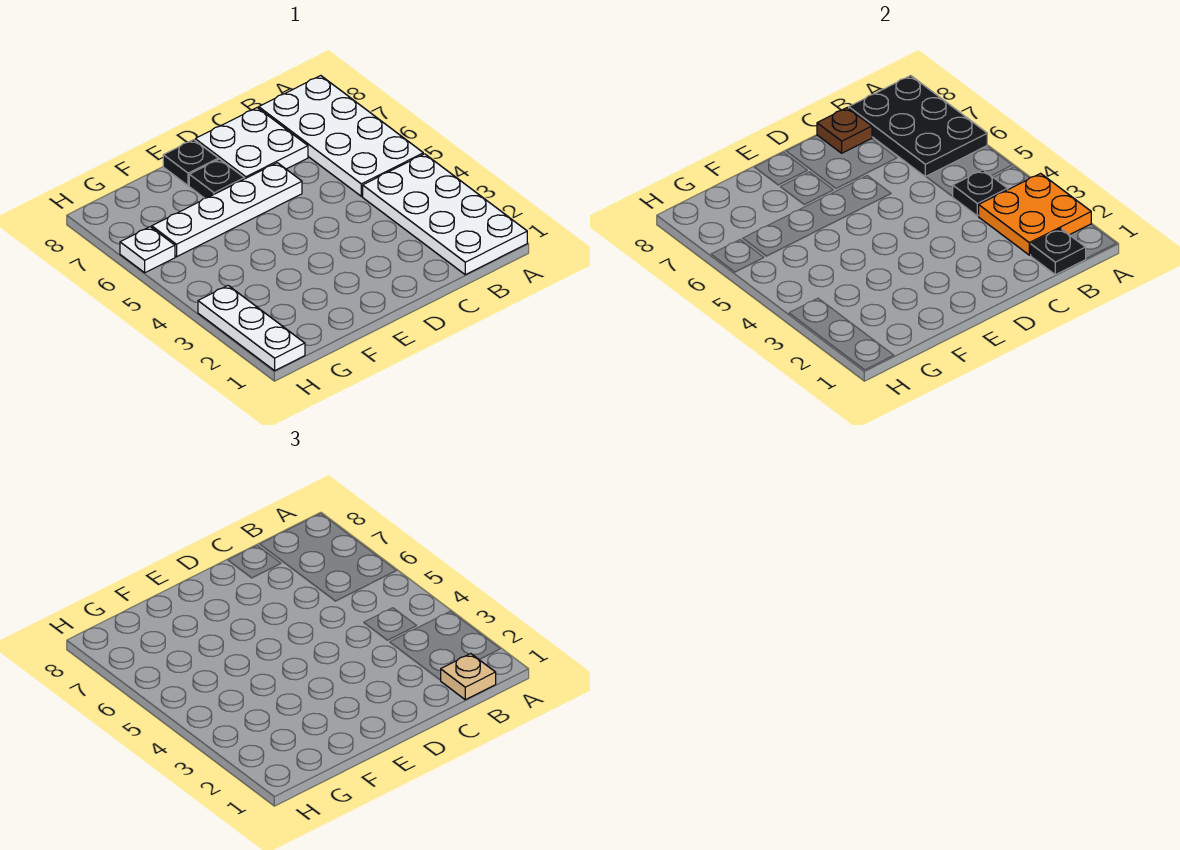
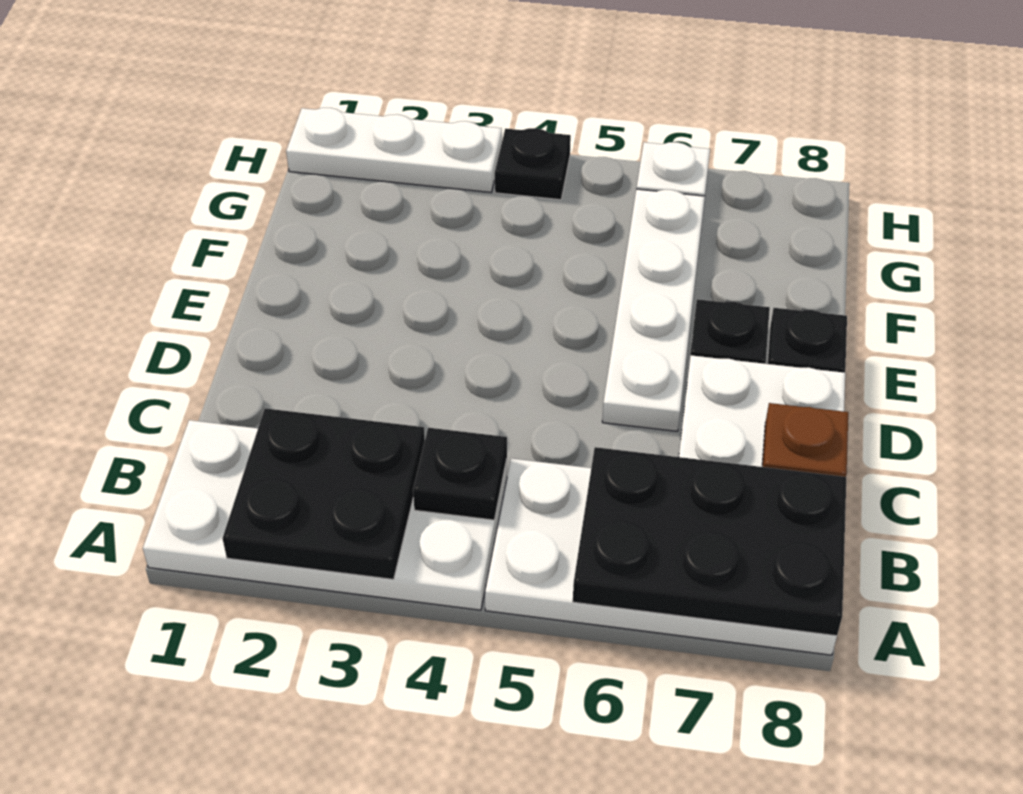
orange plate A2:B3 level 2 -> black plate A2:B3 level 2
black plate B1 level 2 -> black plate H4 level 1
tan plate B1 level 3 -> none

